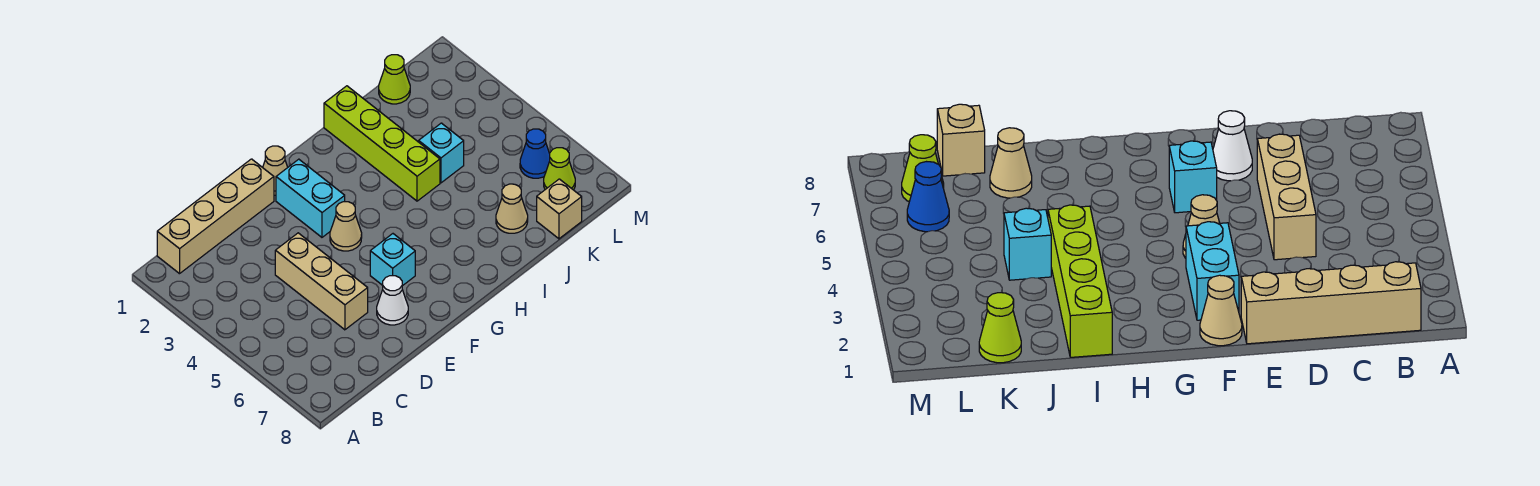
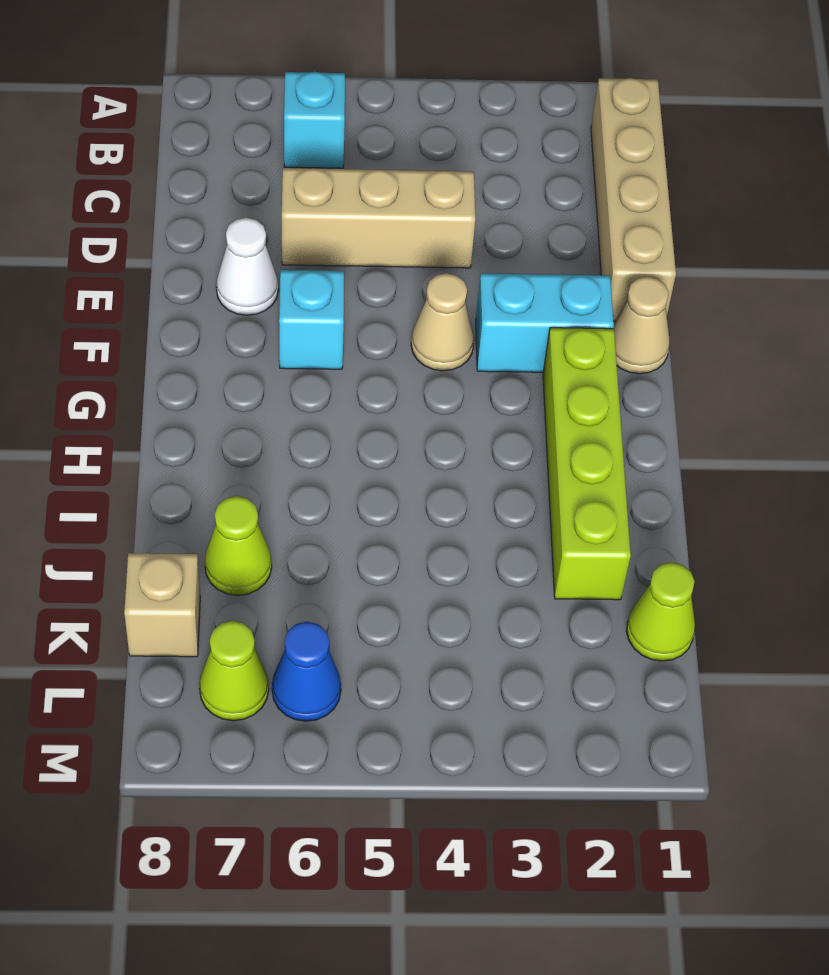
lime brick I1:I4 level 1 -> lime brick G2:J2 level 1
cyan brick J4 level 1 -> cyan brick B6 level 1
tan cone J7 level 1 -> lime cone J7 level 1

